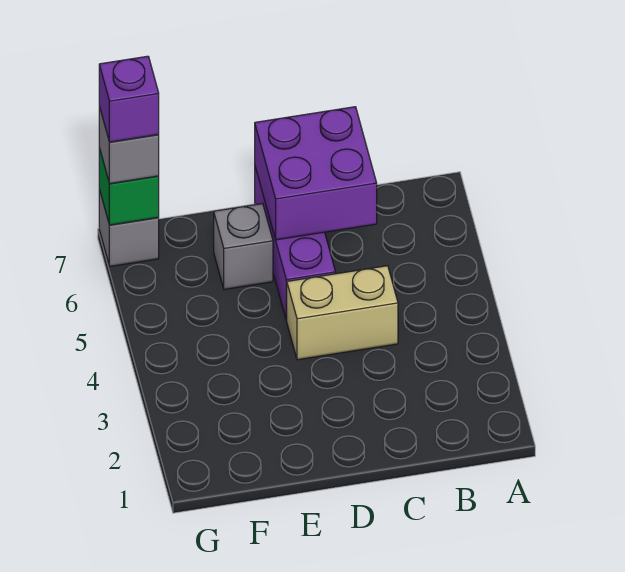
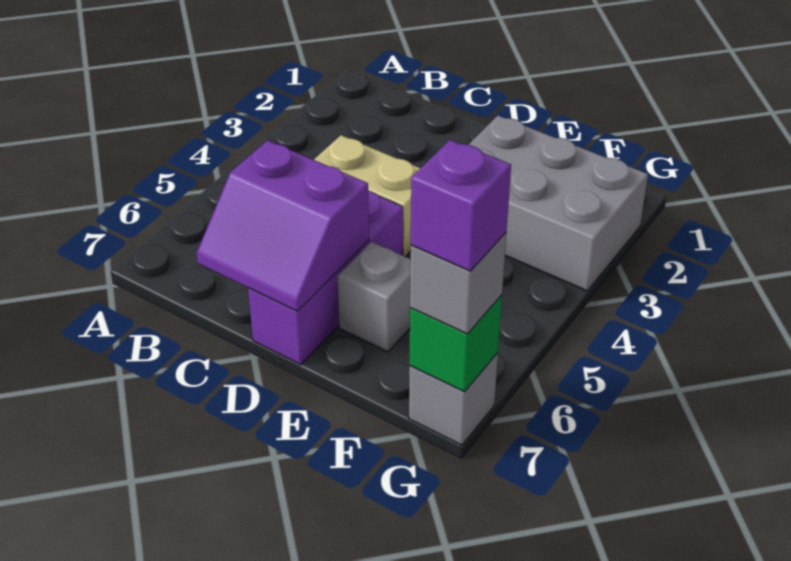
purple brick C6:D7 level 2 -> purple slope C6:D7 level 2 top 6
none -> grey brick E2:G3 level 1

